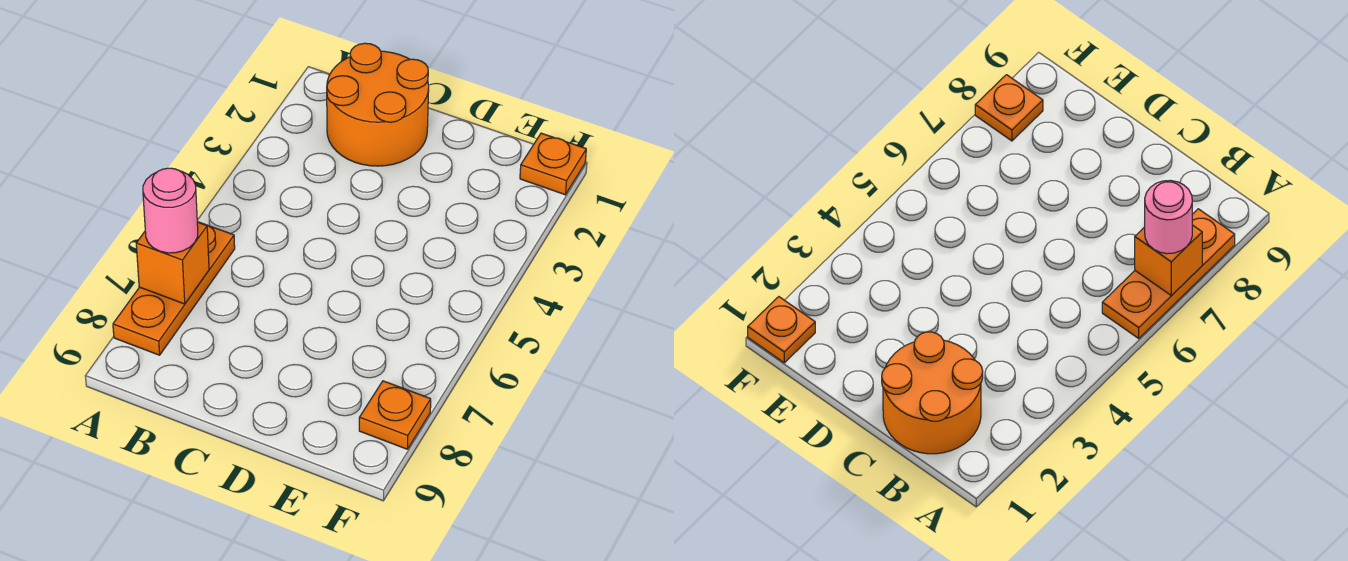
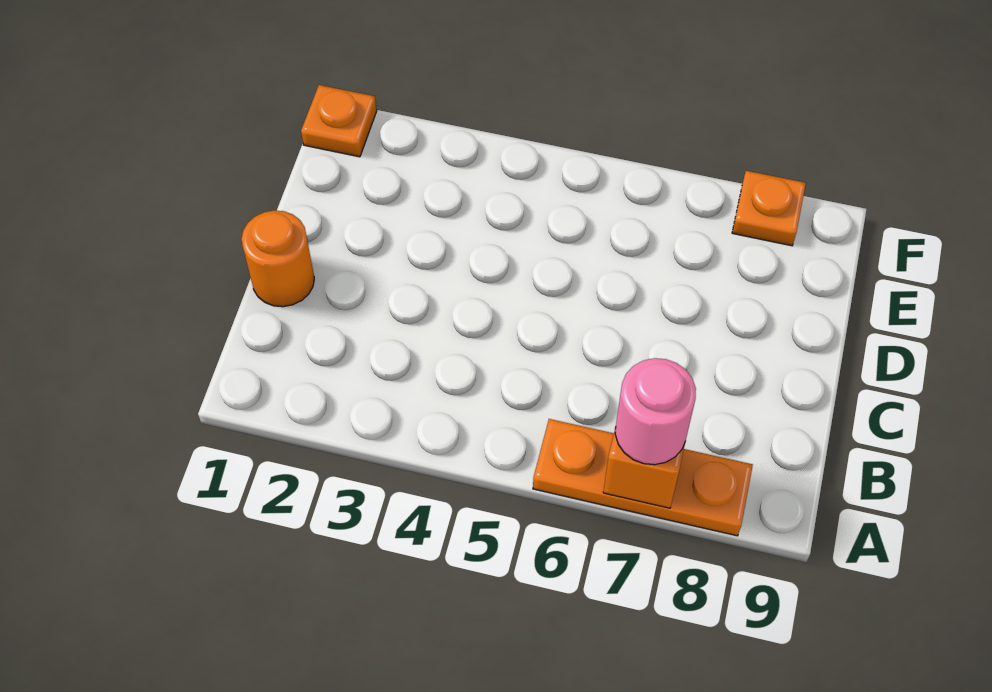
orange round brick B1:C2 level 1 -> orange round brick C1 level 1

